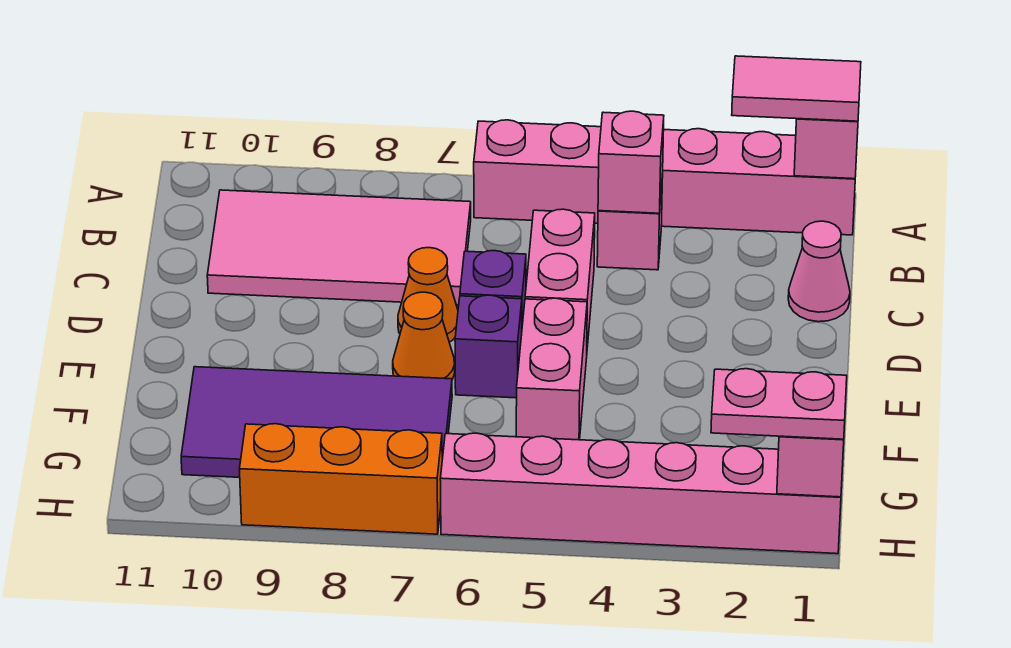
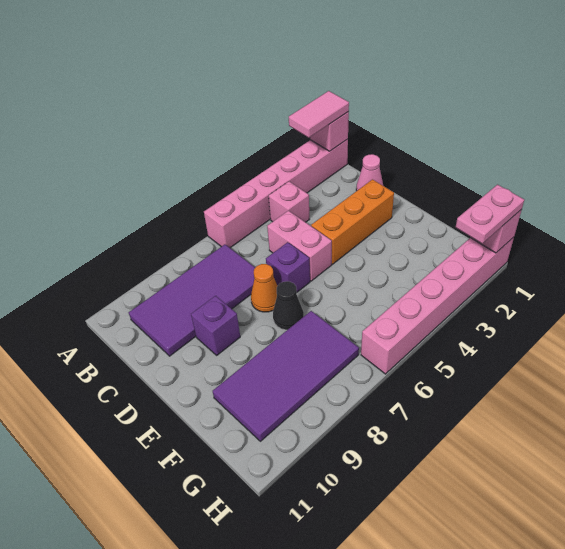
pink brick B4 level 2 -> none
pink tile B7:C10 level 1 -> purple tile B7:C10 level 1
pink brick E5:F5 level 1 -> none
purple brick E6 level 1 -> purple brick D9 level 1
orange cone E7 level 1 -> black cone E7 level 1
orange brick H7:H9 level 1 -> orange brick D2:D4 level 1

